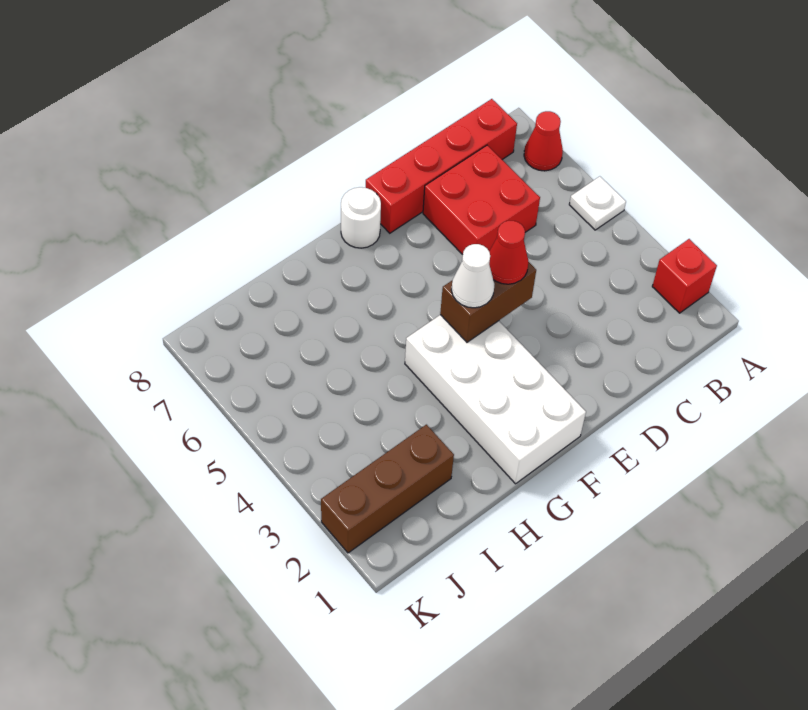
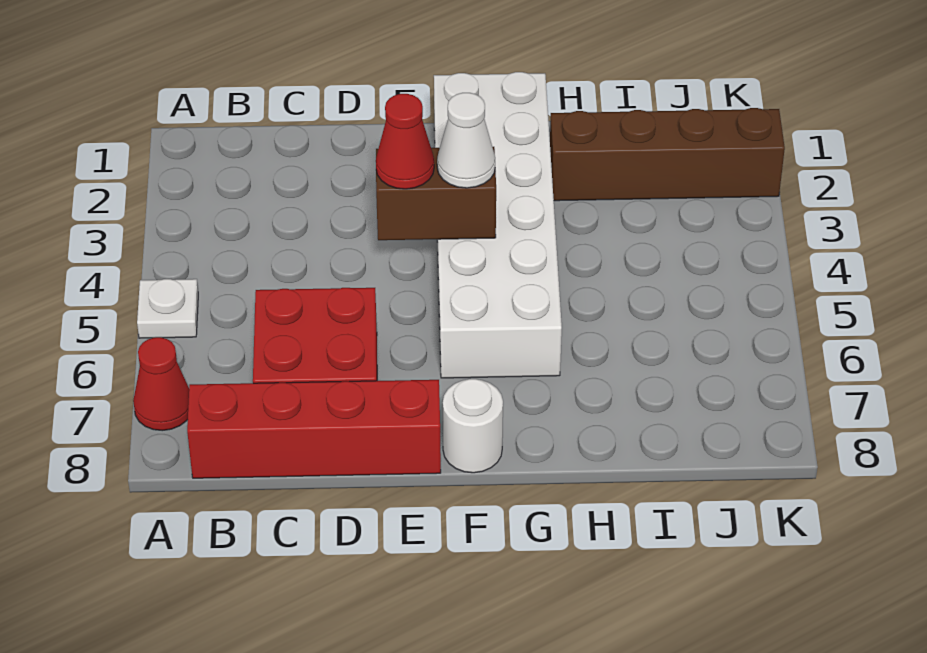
red brick A2 level 1 -> none
white brick F1:G4 level 1 -> white brick F1:G6 level 1
brown brick I2:K2 level 1 -> brown brick H2:K2 level 1

